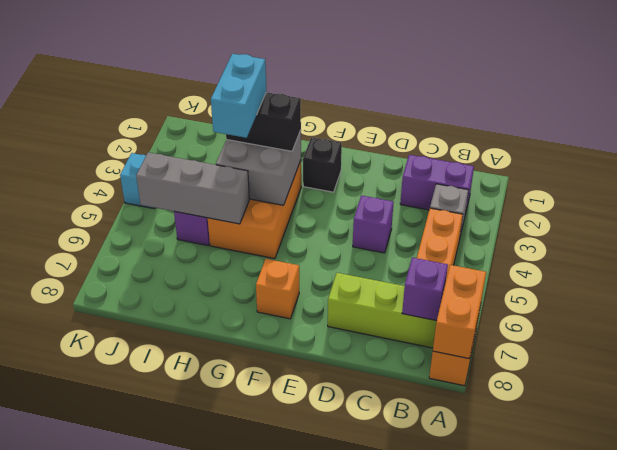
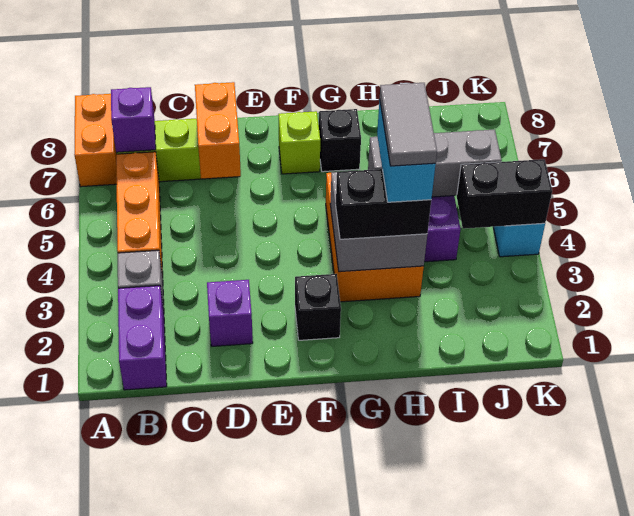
orange brick A7:A8 level 2 -> orange brick D6:D7 level 2
purple brick B2:C2 level 1 -> purple brick B1:B2 level 1
purple brick D4 level 1 -> purple brick D2 level 1
orange brick F7 level 1 -> lime brick F7 level 1
none -> black brick G7 level 1
none -> grey tile H3:H4 level 5
none -> black brick J4:K4 level 2

